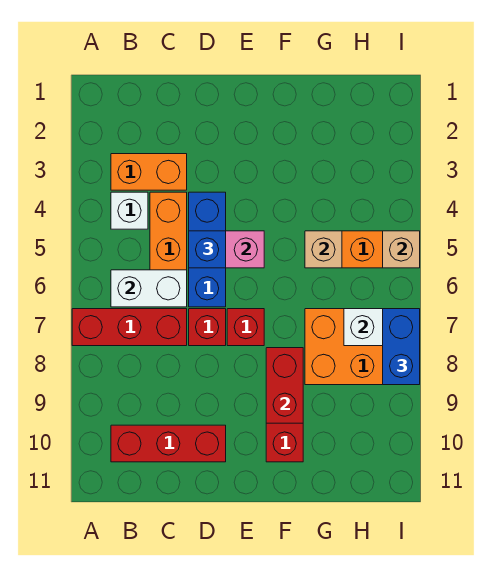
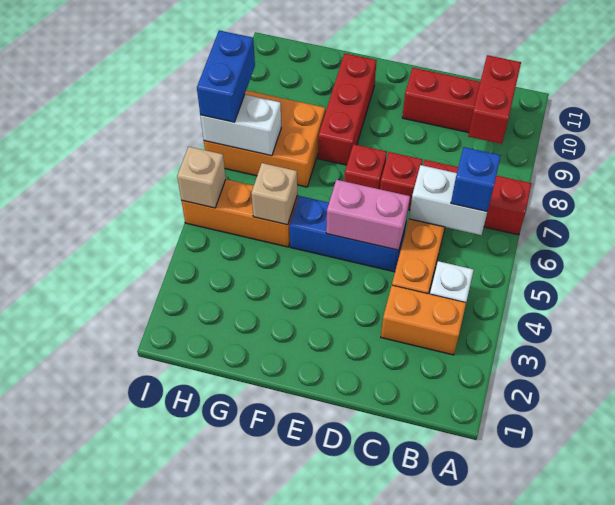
blue brick D4:D6 level 1 -> blue brick D5:F5 level 1
blue brick D5 level 3 -> blue brick B6 level 3
red brick F8:F9 level 2 -> red brick B9:B10 level 2

